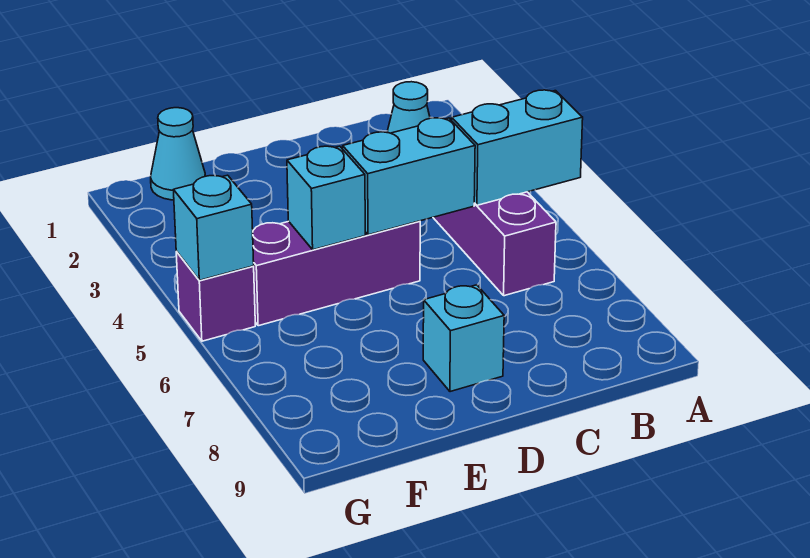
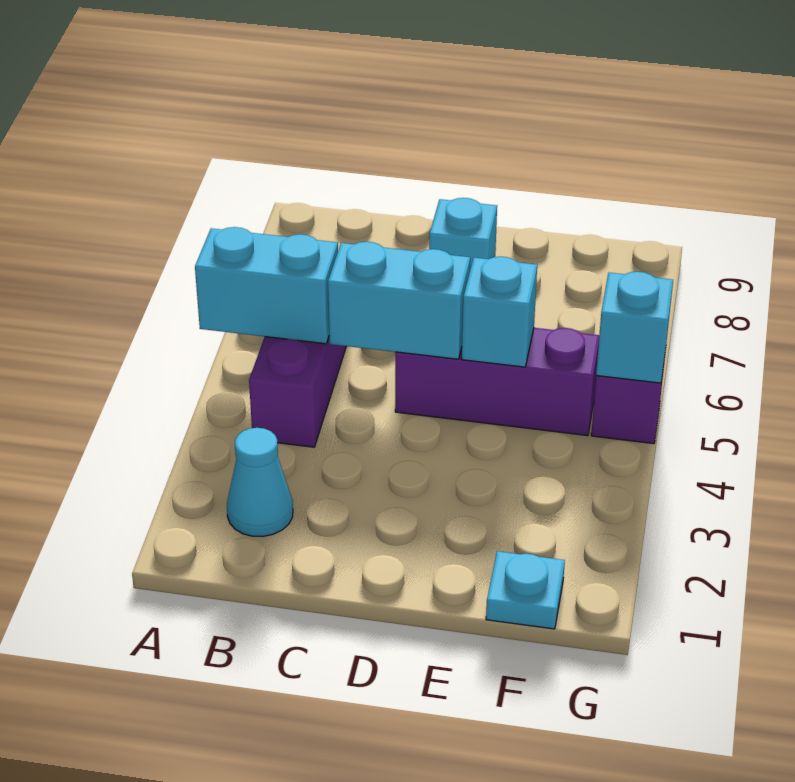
cyan cone F1 level 1 -> cyan plate F1 level 1

